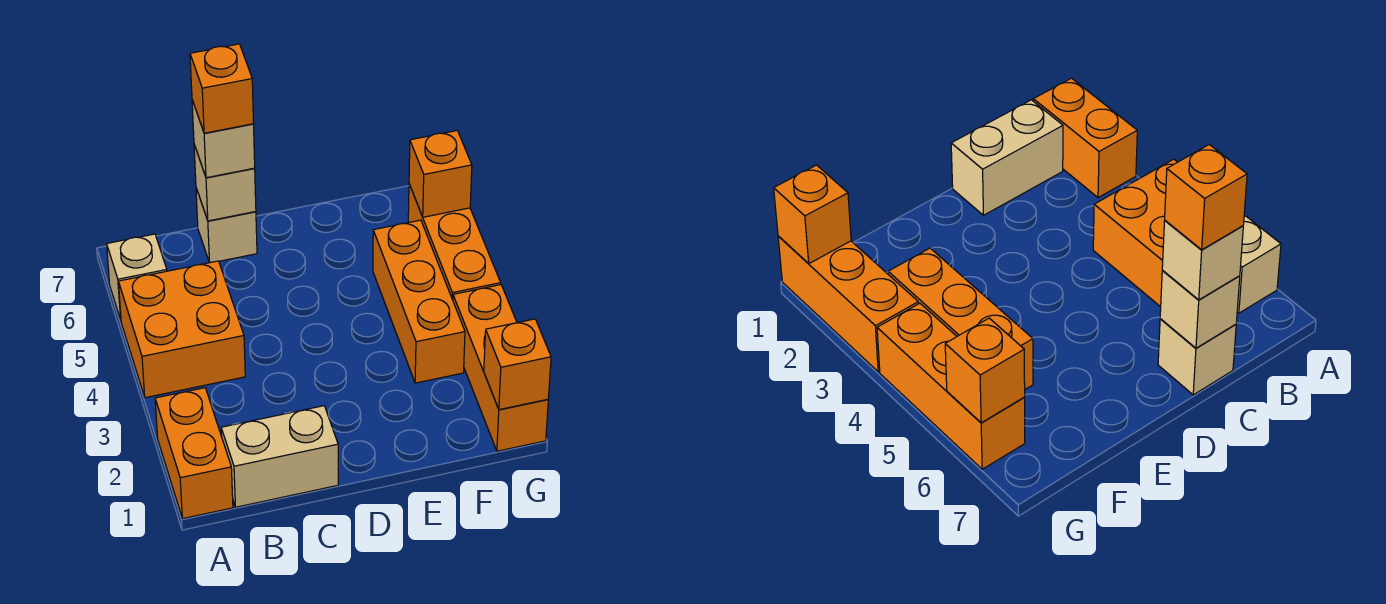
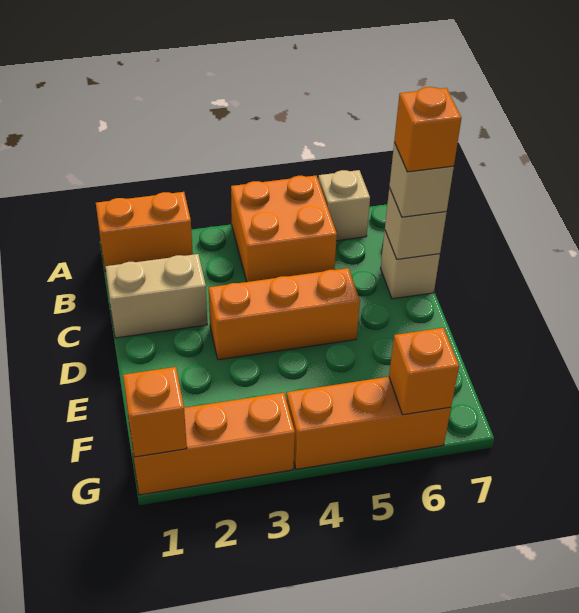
tan brick B1:C1 level 1 -> tan brick C1:C2 level 1
orange brick F3:F5 level 1 -> orange brick D3:D5 level 1

